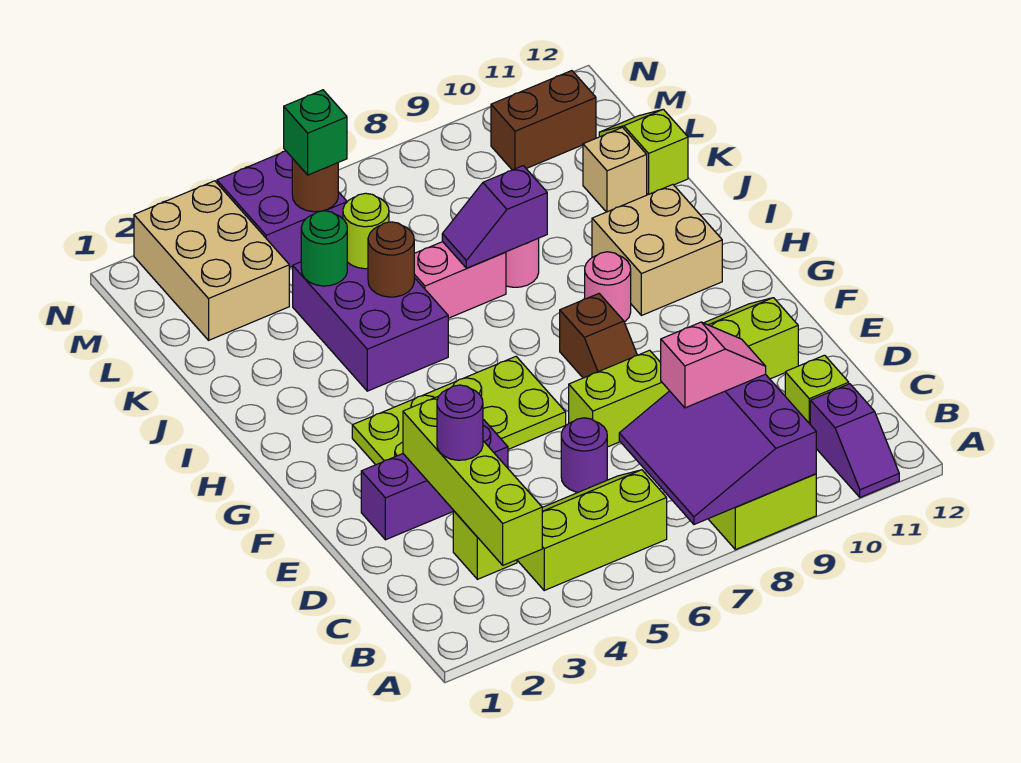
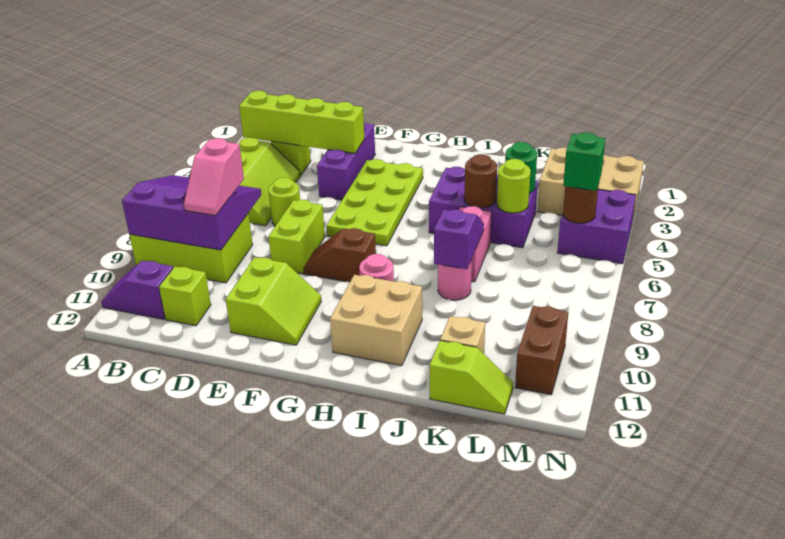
purple round brick D3 level 3 -> none
purple round brick D6 level 1 -> lime round brick D6 level 1

